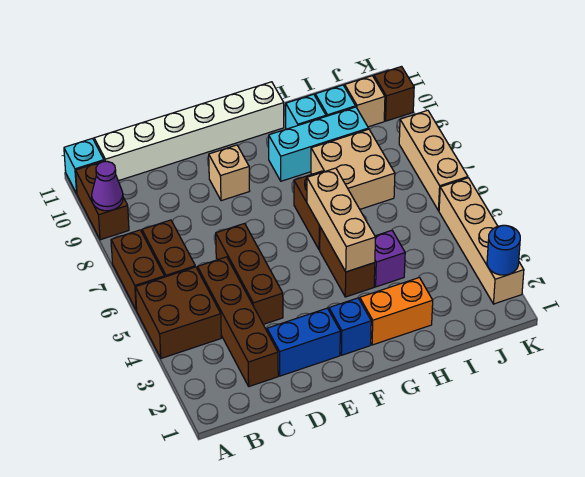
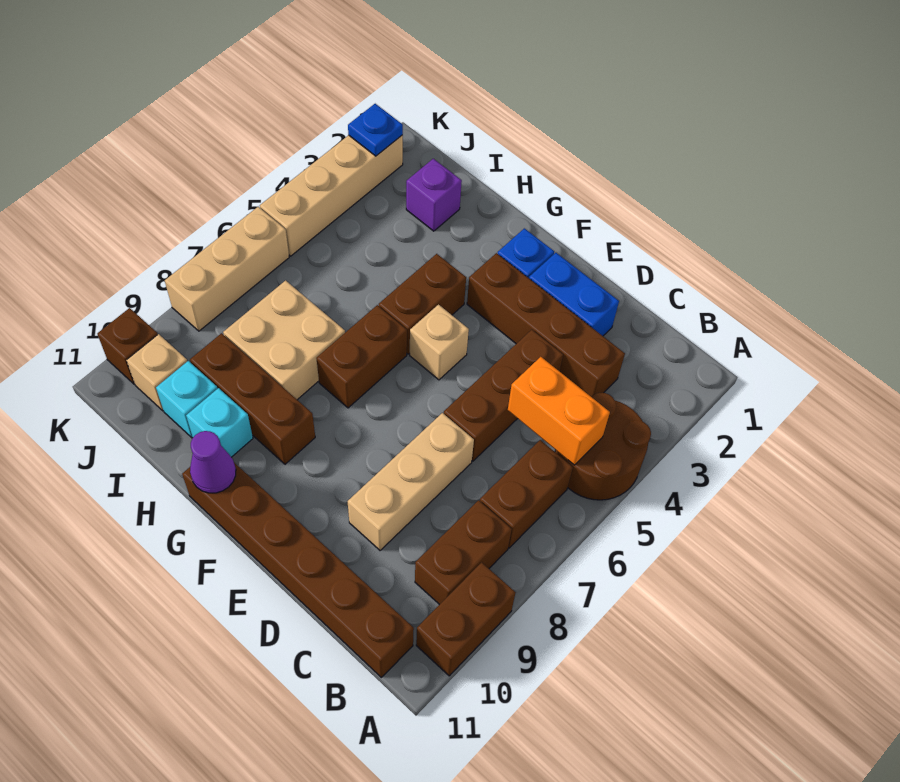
brown brick A4:B5 level 1 -> brown round brick A4:B5 level 1
brown brick A6:A7 level 1 -> brown brick B8:B9 level 1
purple cone A9 level 2 -> purple cone G11 level 2
cyan brick A11 level 1 -> none
white brick B11:G11 level 1 -> brown brick B11:G11 level 1
brown brick C2:C5 level 1 -> brown brick C3:F3 level 1
tan brick E9 level 1 -> tan brick F5 level 1
orange brick G2:H2 level 1 -> orange brick B5:C5 level 2
tan brick G4:G6 level 2 -> tan brick D7:D9 level 1
cyan brick G9:I9 level 1 -> brown brick G9:I9 level 1
purple brick H4 level 1 -> purple brick I2 level 1
blue round brick K2 level 2 -> blue plate K2 level 2

